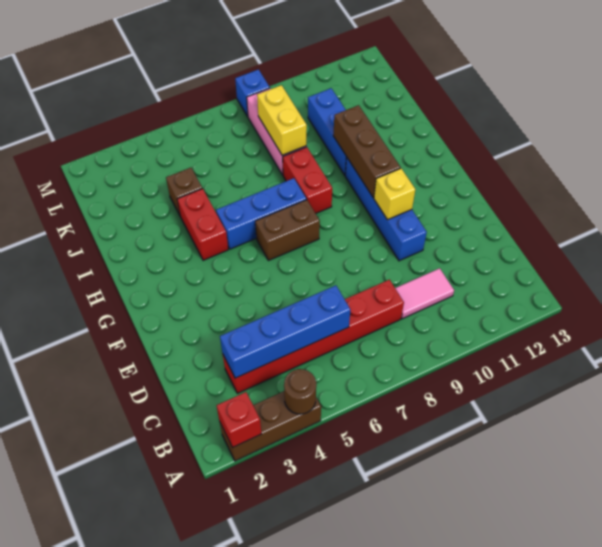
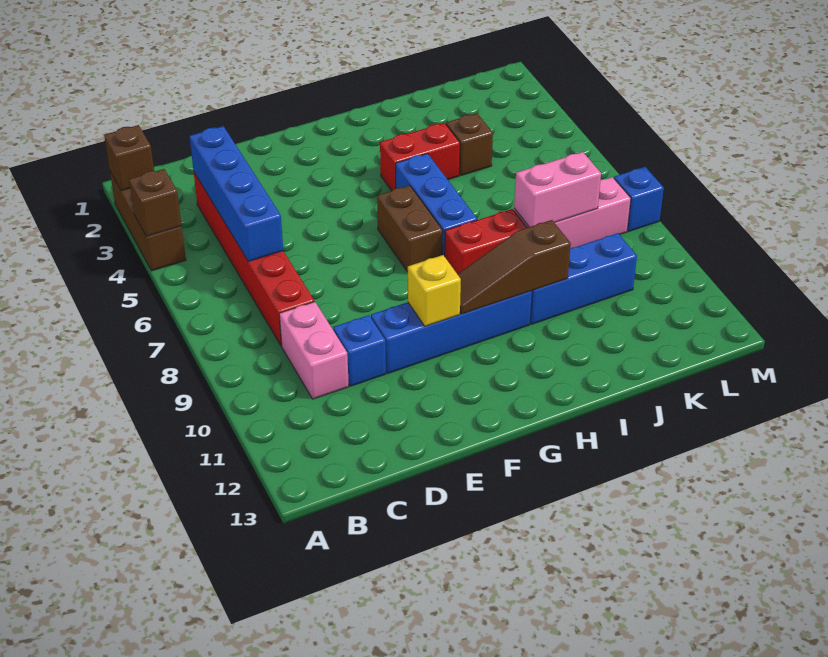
red brick A2 level 2 -> brown brick A2 level 2
brown round brick A4 level 2 -> brown brick A4 level 2
pink tile C9:C10 level 1 -> pink brick C9:C10 level 1
none -> blue brick D10 level 1
brown brick G10:I10 level 2 -> brown slope G10:I10 level 2 top I
yellow brick J8:K8 level 2 -> pink brick J8:K8 level 2

